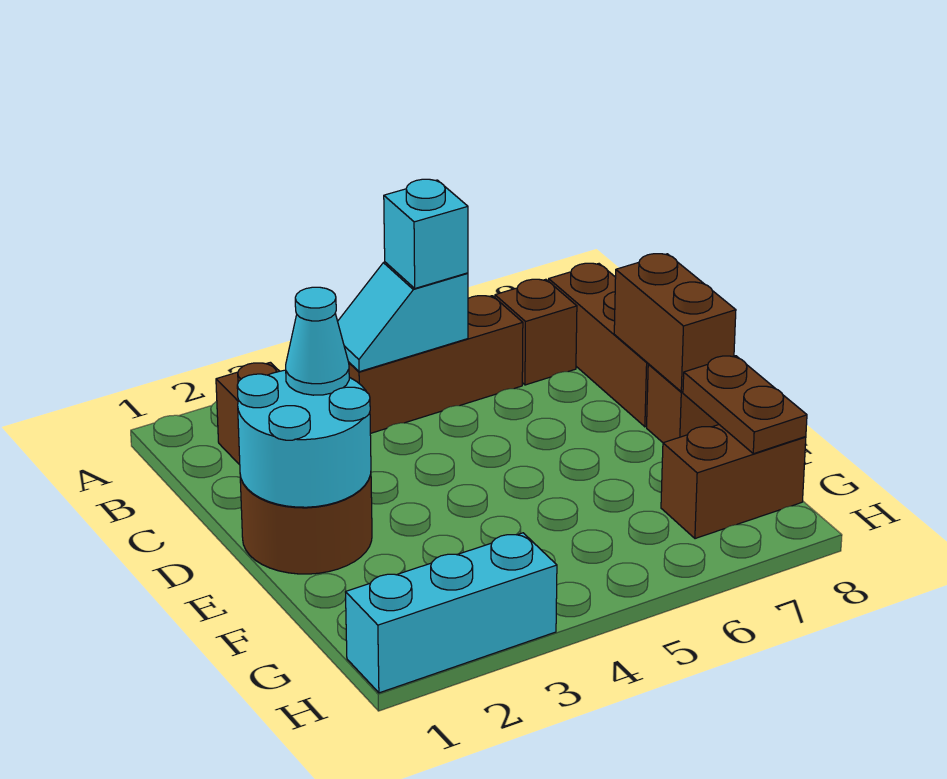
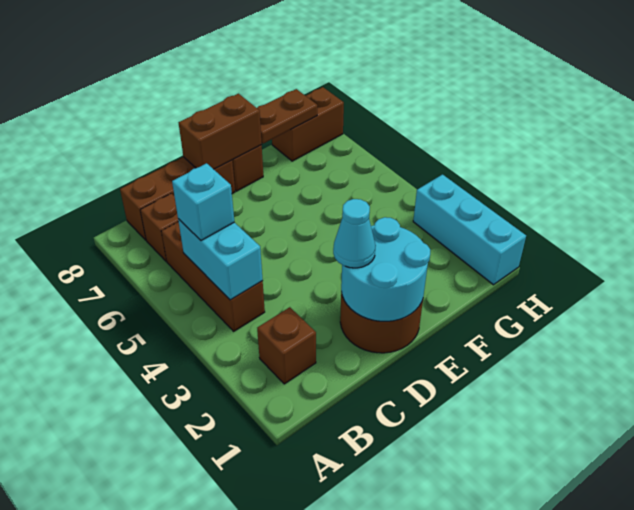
cyan slope B4:B5 level 2 top 5 -> cyan brick B4:B5 level 2
brown brick G7:G8 level 1 -> brown brick G8:H8 level 1

